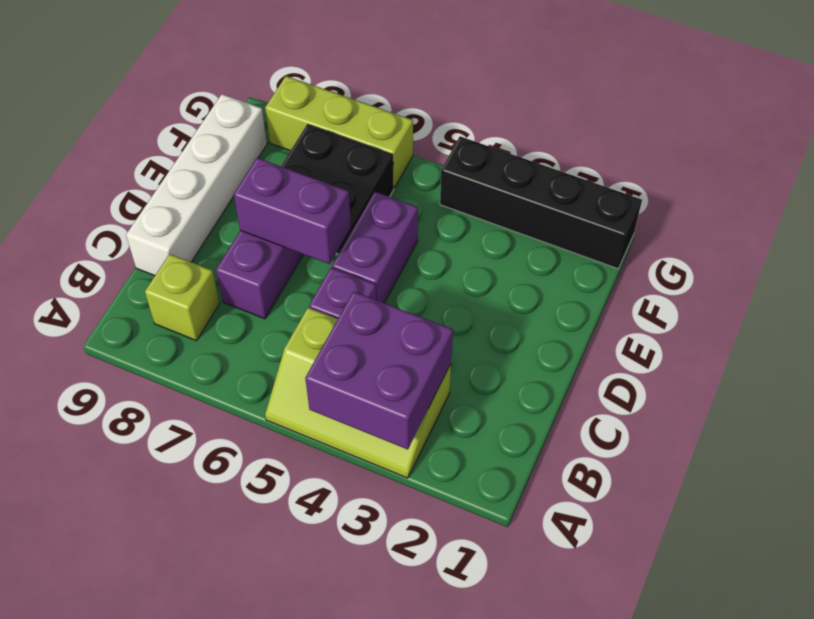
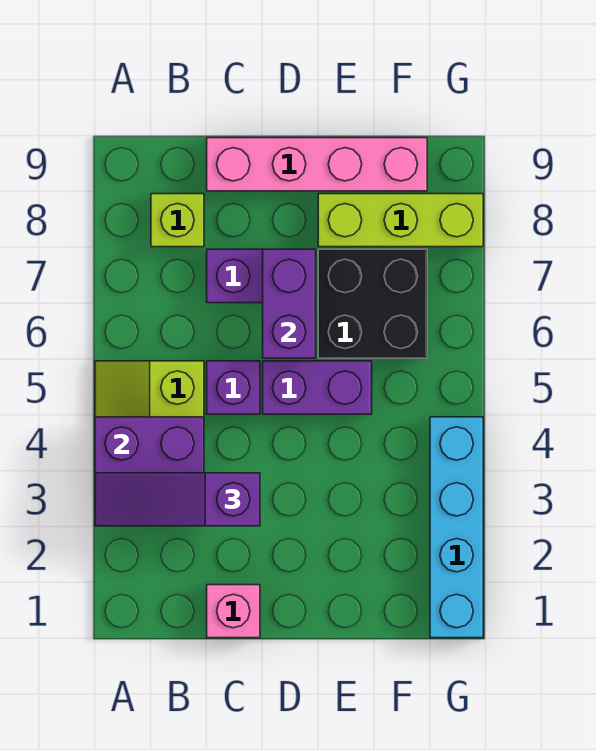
none -> purple slope A3:C3 level 3 top C
none -> pink brick C1 level 1
white brick C9:F9 level 1 -> pink brick C9:F9 level 1
black brick G1:G4 level 1 -> cyan brick G1:G4 level 1
lime brick G6:G8 level 1 -> lime brick E8:G8 level 1

